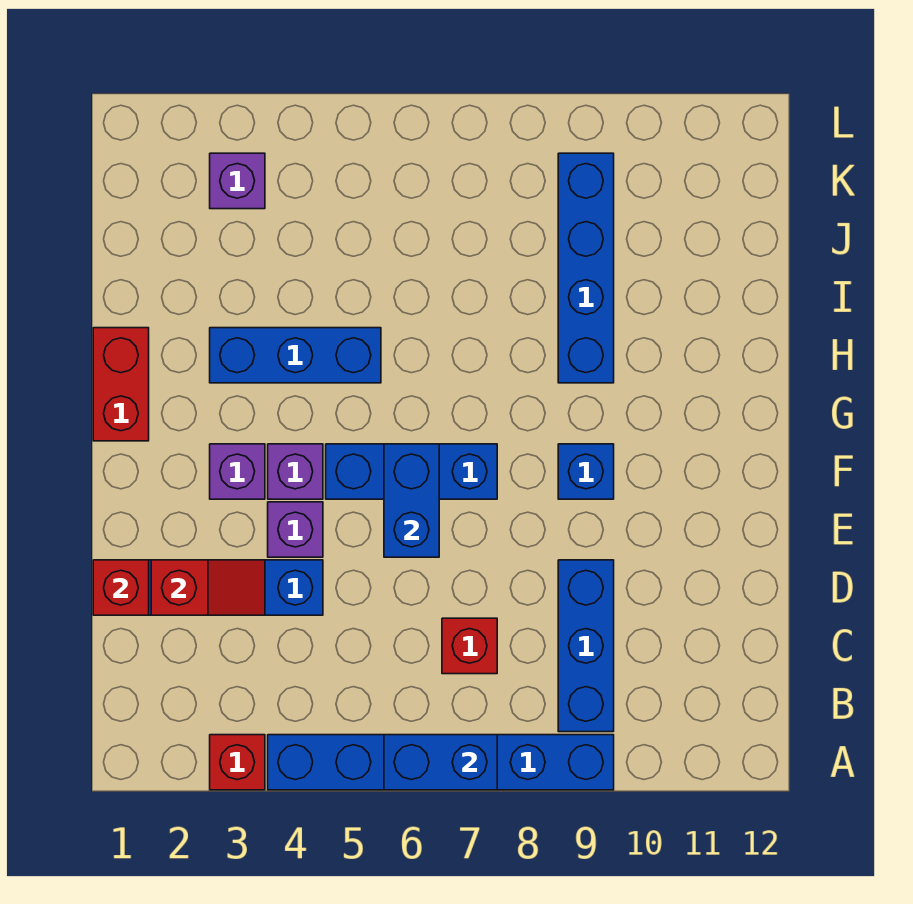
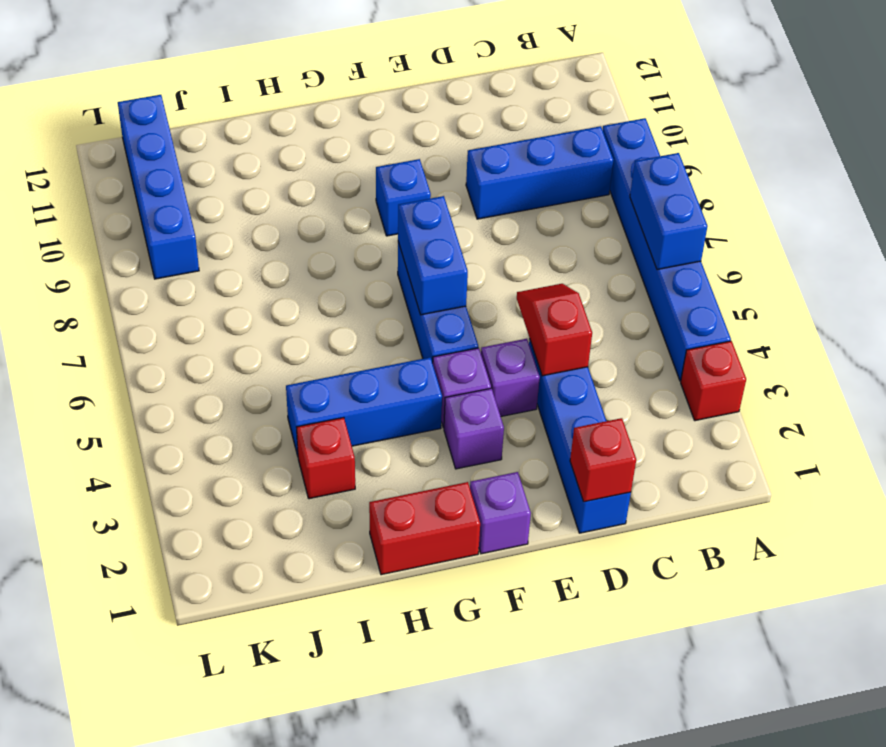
red brick C7 level 1 -> red brick I3 level 1
red slope D2:D3 level 2 top 2 -> red slope D4:D5 level 2 top 4
blue brick E6:F6 level 2 -> blue brick F6:F7 level 2
blue brick H3:H5 level 1 -> blue brick G4:I4 level 1
blue brick H9:K9 level 1 -> blue brick K9:K12 level 1
purple brick K3 level 1 -> purple brick F1 level 1

